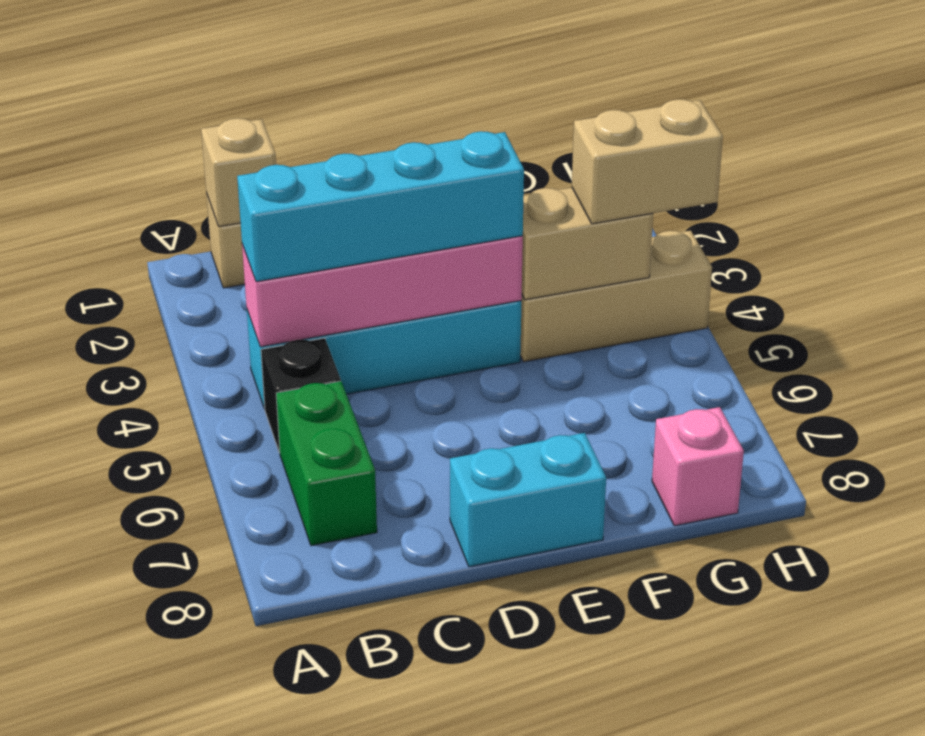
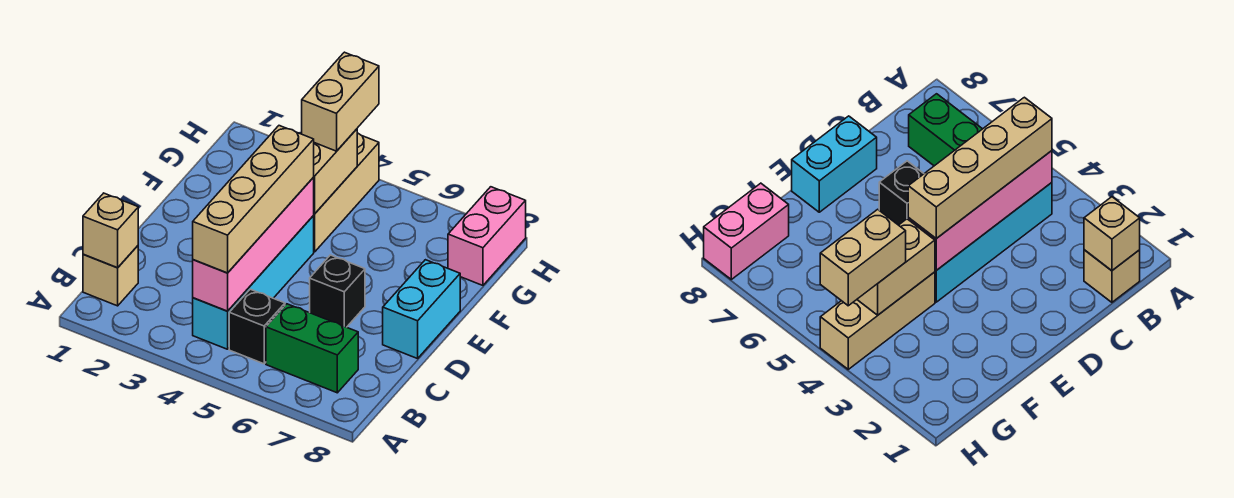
cyan brick B4:E4 level 3 -> tan brick B4:E4 level 3
none -> black brick D6 level 1
pink brick G8 level 1 -> pink brick G8:H8 level 1

